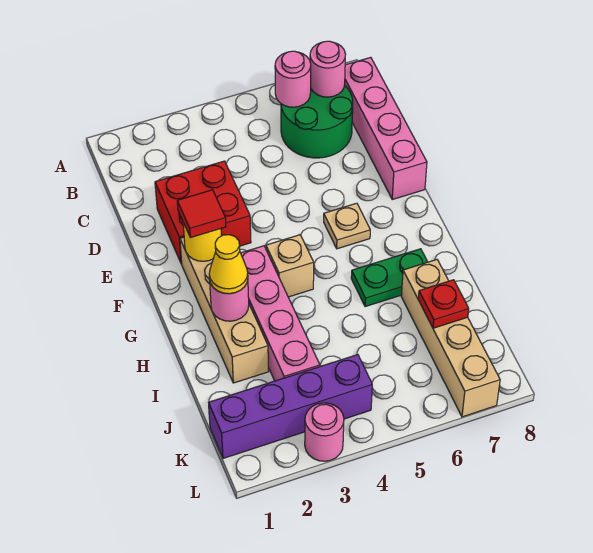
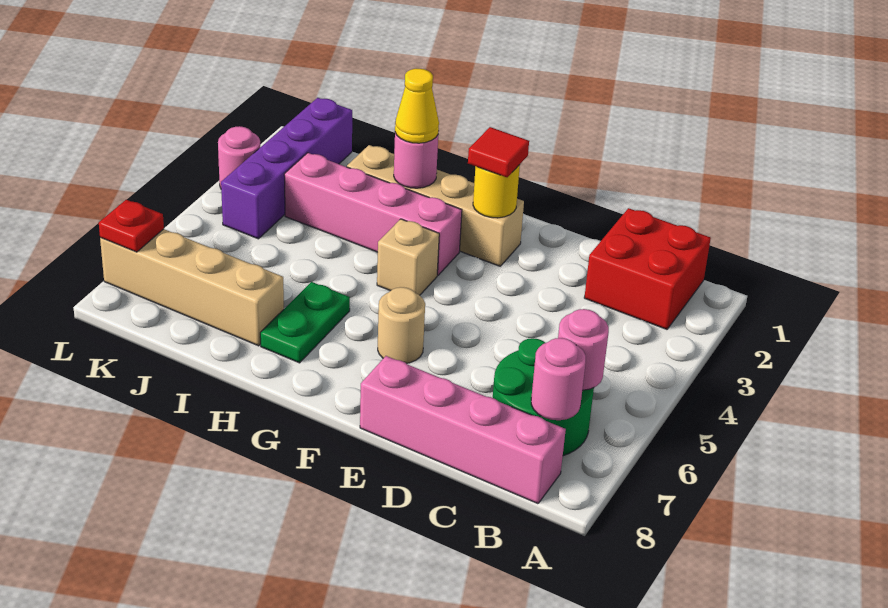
red brick D2:E3 level 1 -> red brick B1:C2 level 1
tan plate F6 level 1 -> tan round brick F6 level 1
red plate J7 level 2 -> red plate L7 level 2

